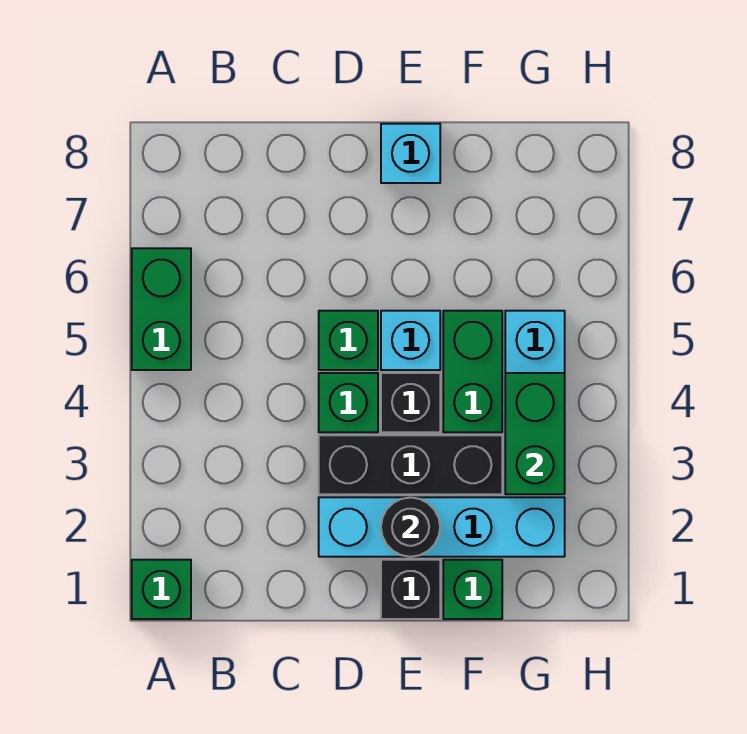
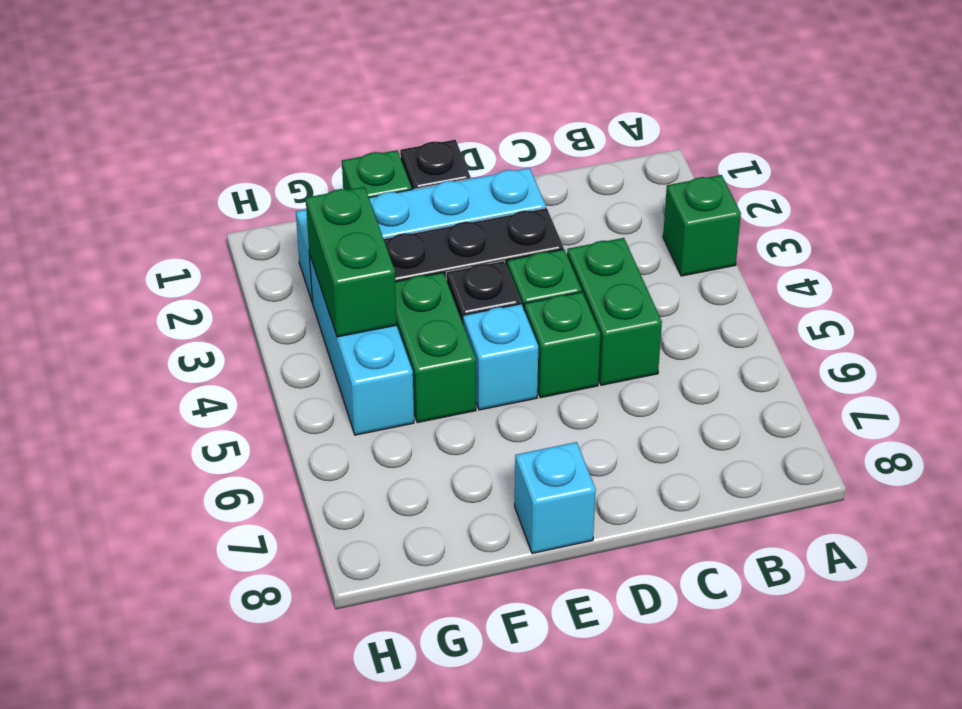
green brick A1 level 1 -> green brick A3 level 1
green brick A5:A6 level 1 -> green brick C4:C5 level 1
black round brick E2 level 2 -> none

